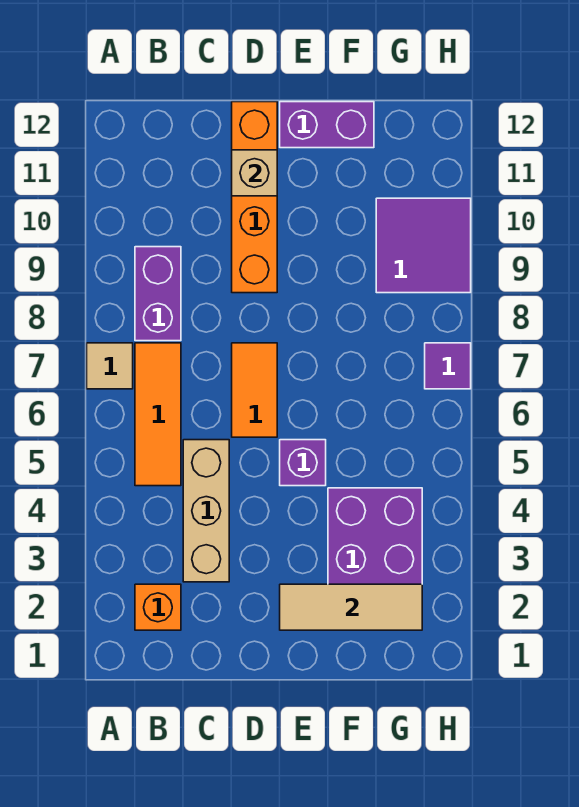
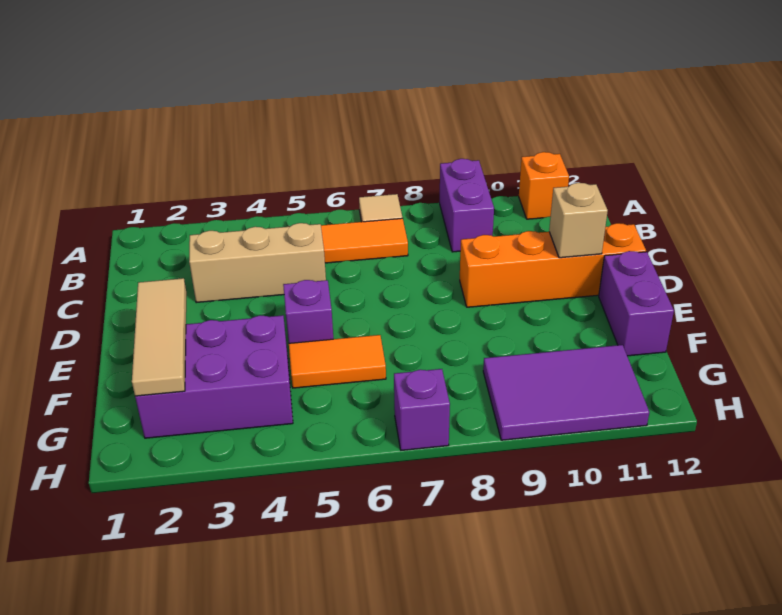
orange brick B2 level 1 -> orange brick A11 level 1
purple brick B8:B9 level 1 -> purple brick A9:B9 level 1
orange tile D6:D7 level 1 -> orange tile F5:F6 level 1
purple tile G9:H10 level 1 -> purple tile G9:H11 level 1
purple tile H7 level 1 -> purple brick H7 level 1

